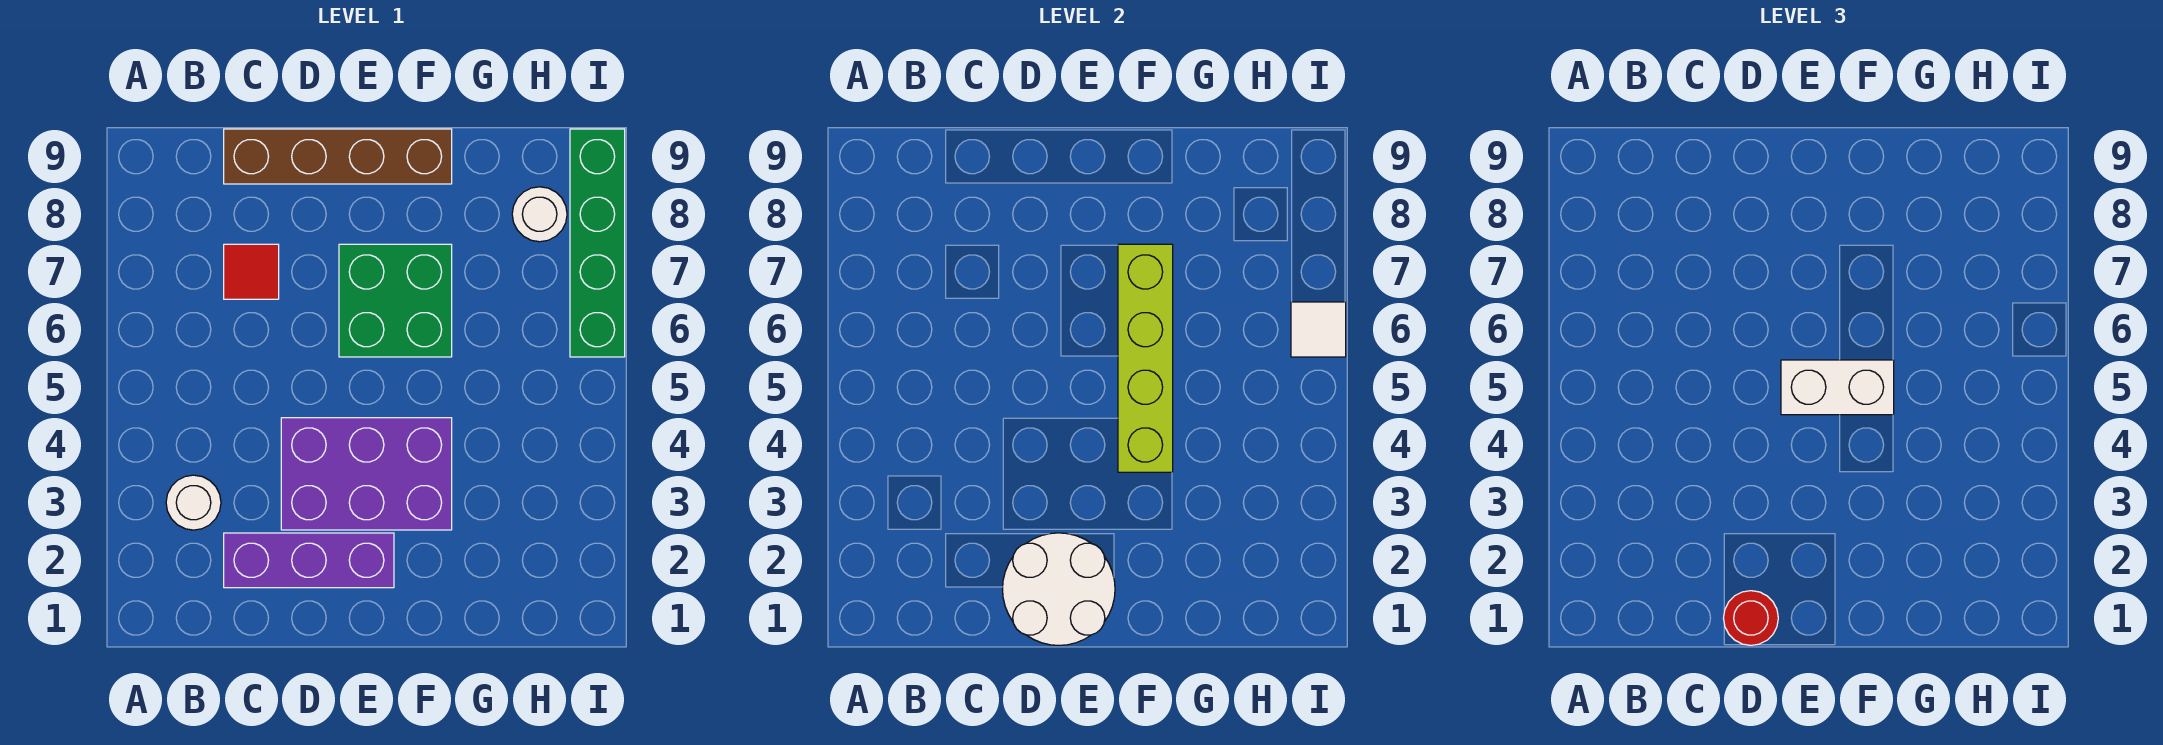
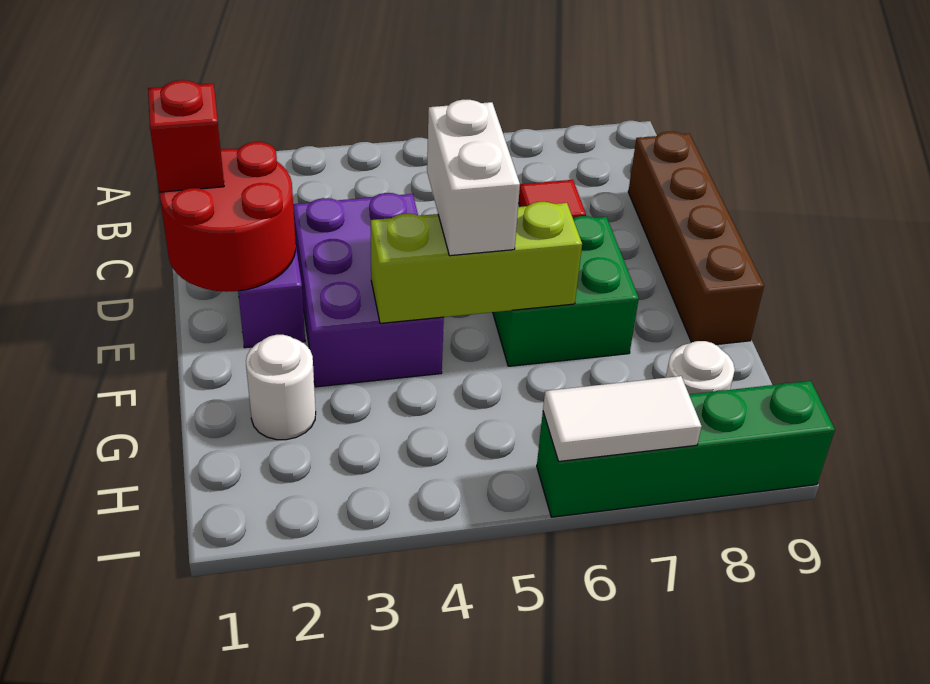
white round brick B3 level 1 -> white round brick G2 level 1
white round brick D1:E2 level 2 -> red round brick D1:E2 level 2
red round brick D1 level 3 -> red brick D1 level 3
lime brick F4:F7 level 2 -> lime brick F4:F6 level 2
white tile I6 level 2 -> white tile I6:I7 level 2

